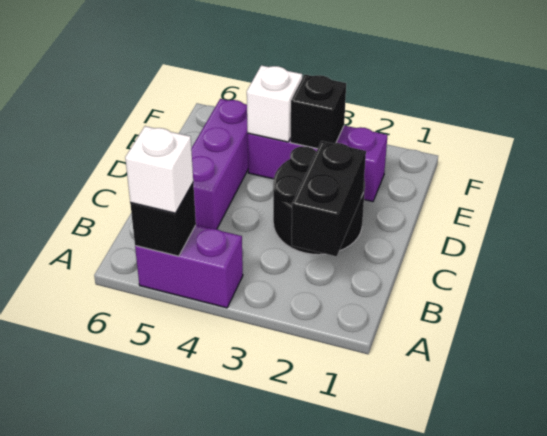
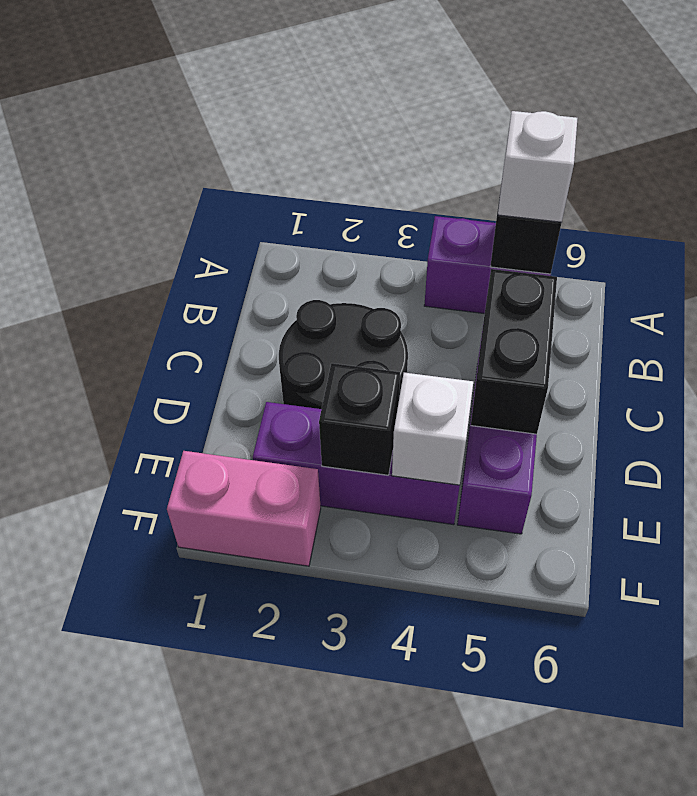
black brick B2:C2 level 2 -> black brick C5:D5 level 2
none -> pink brick F1:F2 level 1

